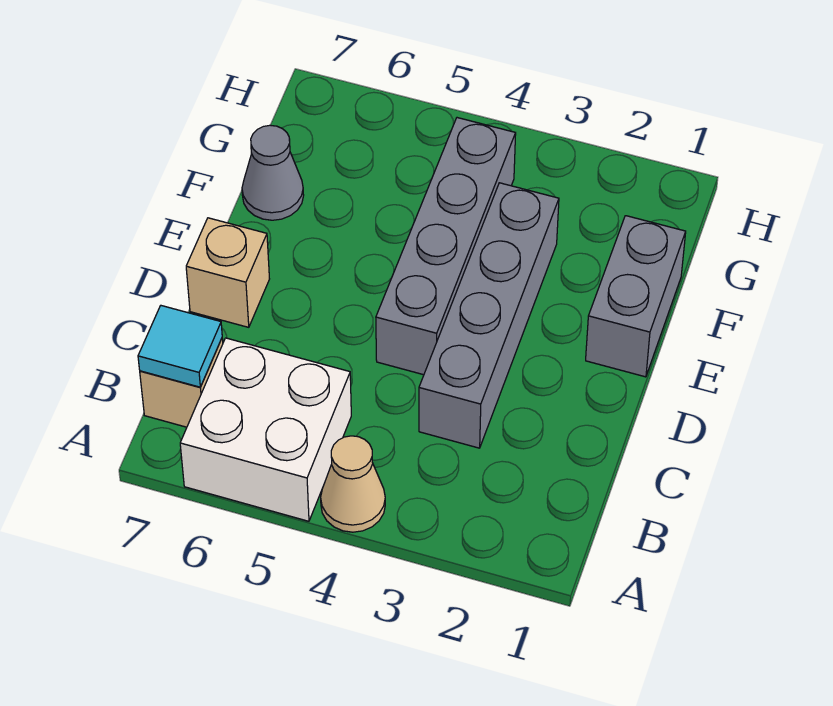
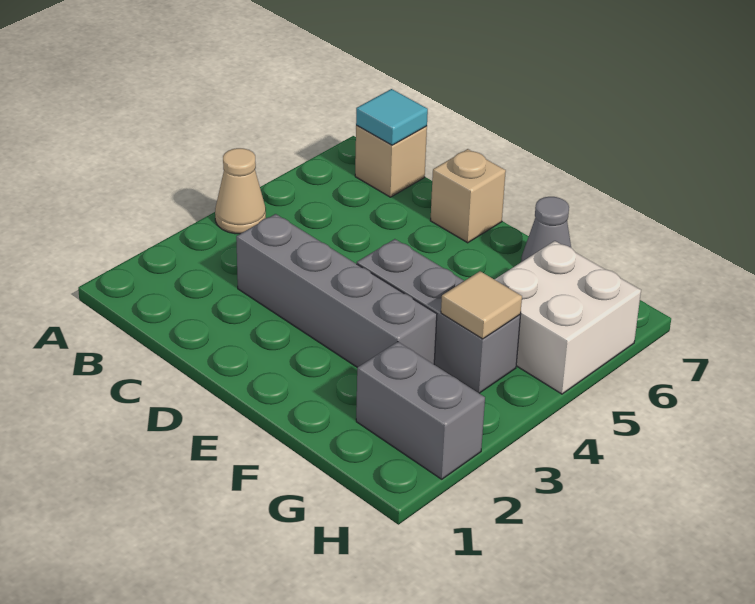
white brick A5:B6 level 1 -> white brick G5:H6 level 1
grey brick D4:G4 level 1 -> grey brick E4:G4 level 1
grey brick E1:F1 level 1 -> grey brick G2:H2 level 1
none -> tan tile G4 level 2

